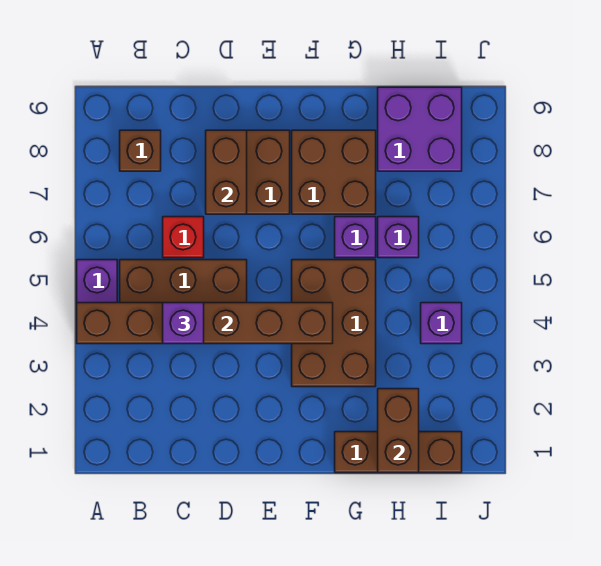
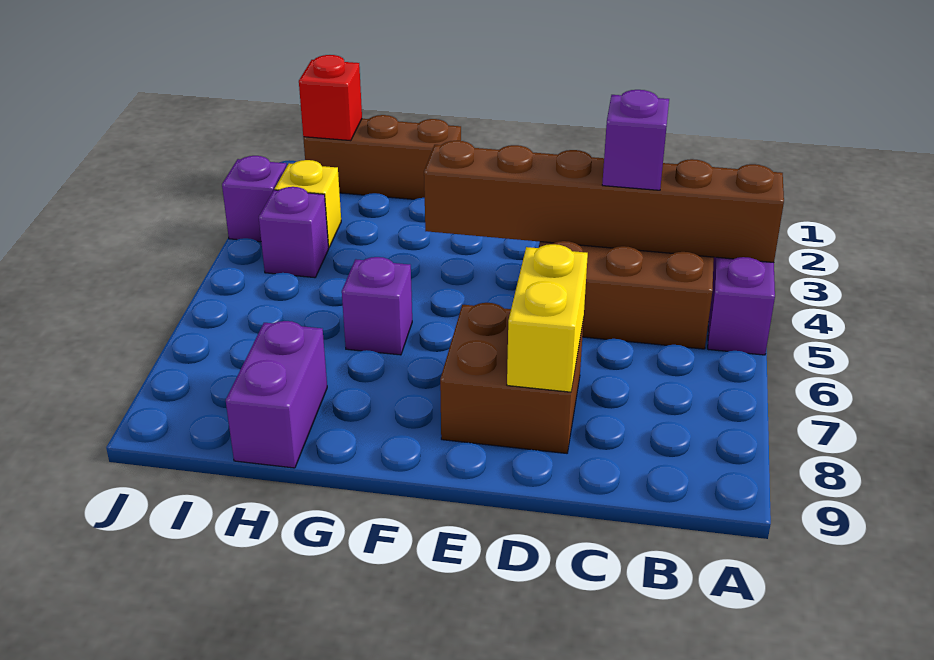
brown brick B8 level 1 -> none
red brick C6 level 1 -> red brick I1 level 2
brown brick D7:D8 level 2 -> yellow brick D7:D8 level 2
brown brick F3:G5 level 1 -> none
brown brick F7:G8 level 1 -> none
brown brick H1:H2 level 2 -> none
purple brick H6 level 1 -> purple brick J3 level 1
purple brick H8:I9 level 1 -> purple brick H8:H9 level 1
none -> yellow brick I3 level 1

